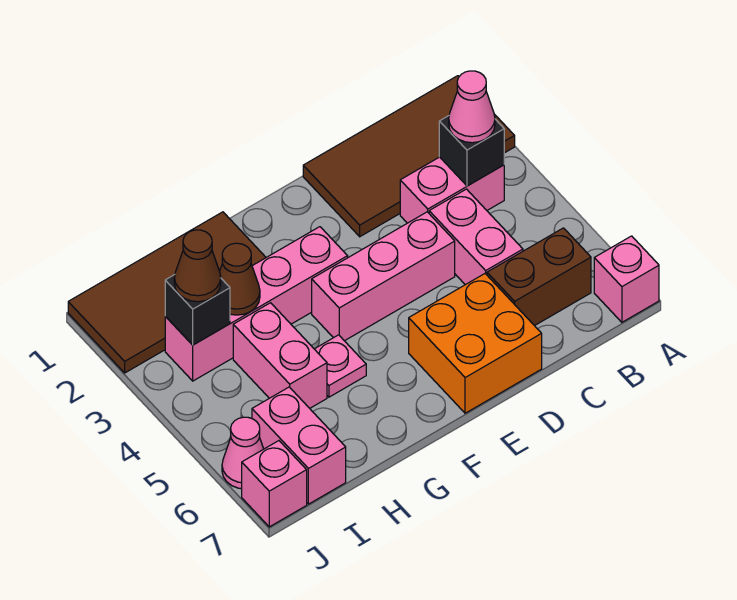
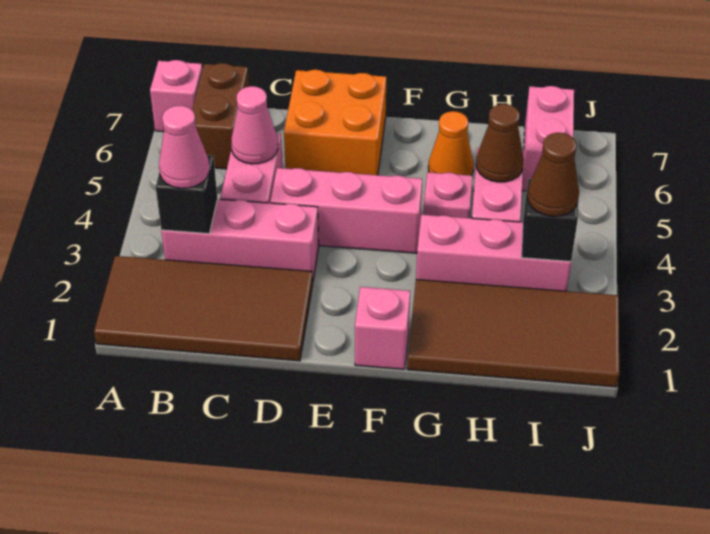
pink brick B3:C3 level 1 -> pink brick B3:D3 level 1
brown brick B6:C6 level 1 -> brown brick B6:B7 level 1
pink brick F3:I3 level 1 -> pink brick G3:I3 level 1
none -> orange cone G6 level 1
brown cone H3 level 2 -> brown cone H5 level 2
pink cone J6 level 1 -> pink cone C5 level 2
pink brick J7 level 1 -> pink brick F1 level 1

